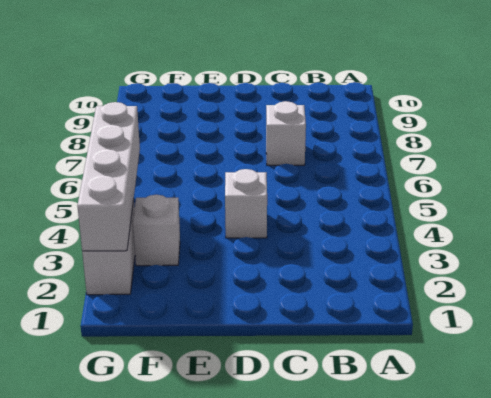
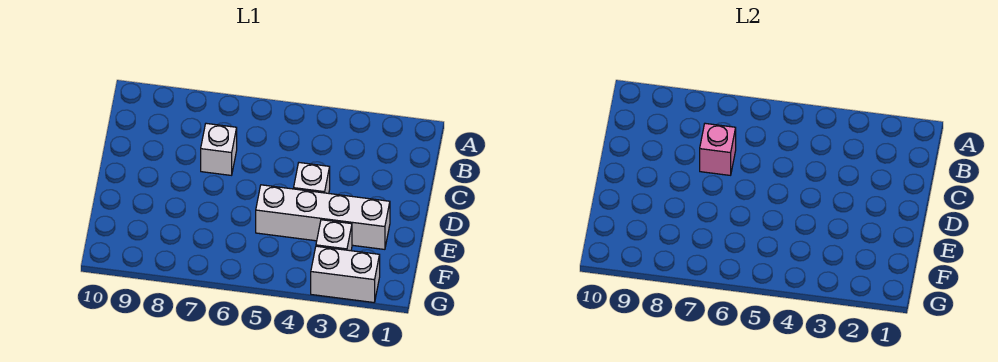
none -> pink brick C7 level 2
white brick G2:G5 level 2 -> white brick E2:E5 level 1

